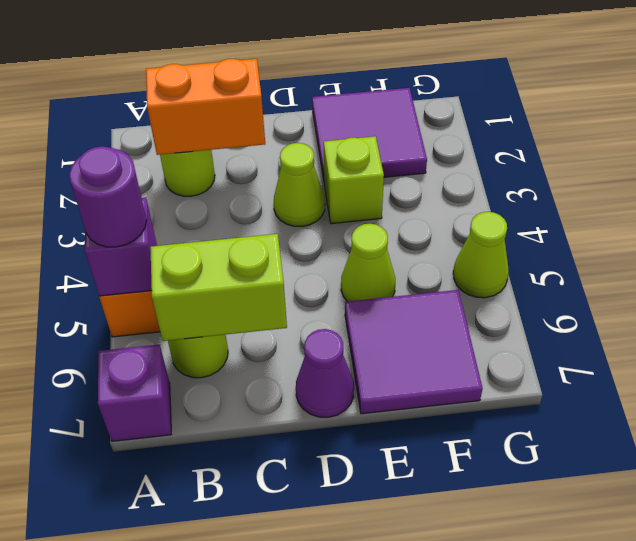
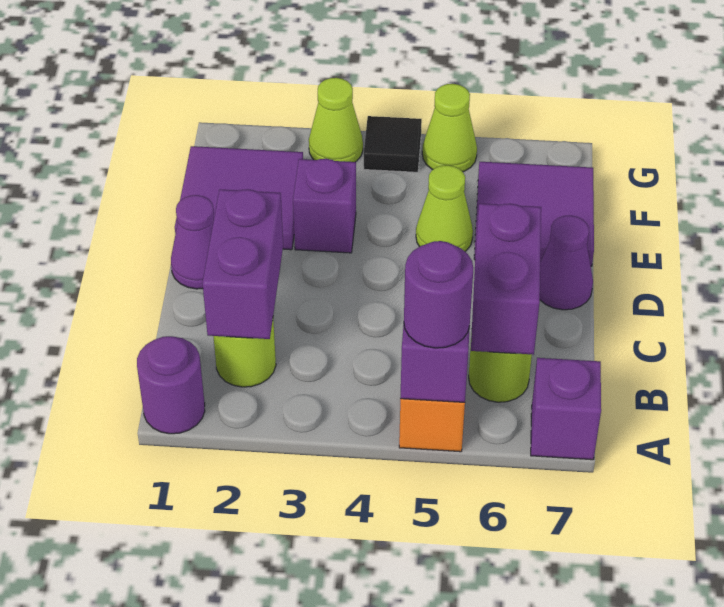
none -> purple round brick A1 level 1
orange brick B2:C2 level 2 -> purple brick B2:C2 level 2
lime brick B6:C6 level 2 -> purple brick B6:C6 level 2
none -> purple cone D1 level 1
lime cone D3 level 1 -> lime cone G3 level 1
lime brick E3 level 1 -> purple brick E3 level 1
none -> black tile G4 level 1

